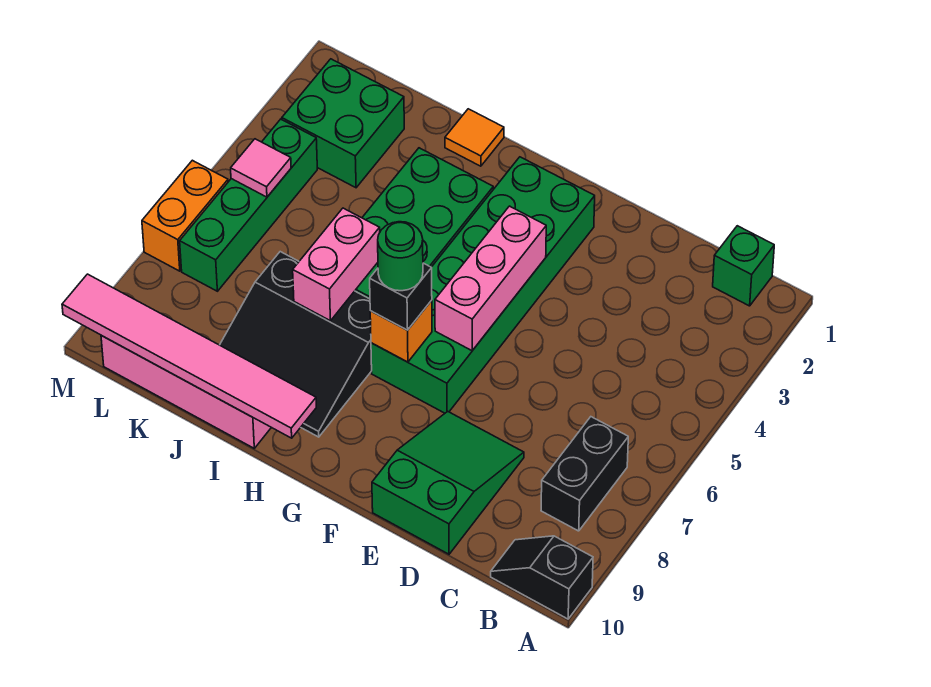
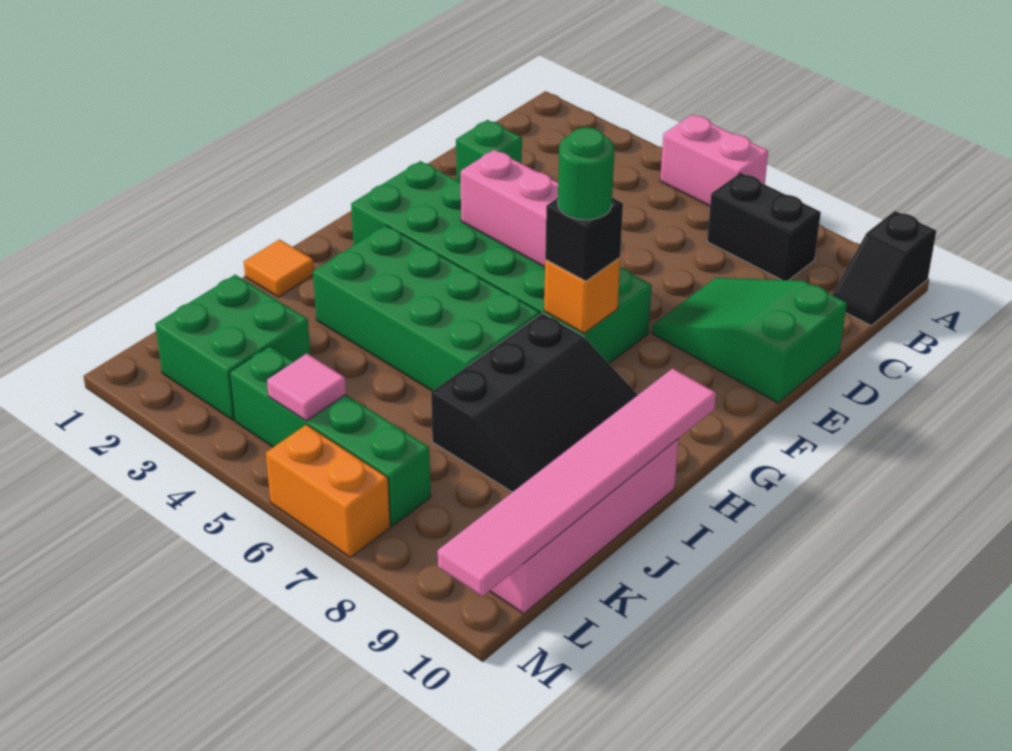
green brick B1 level 1 -> green brick D2 level 1
pink brick I6:I7 level 2 -> pink brick A5:A6 level 1

